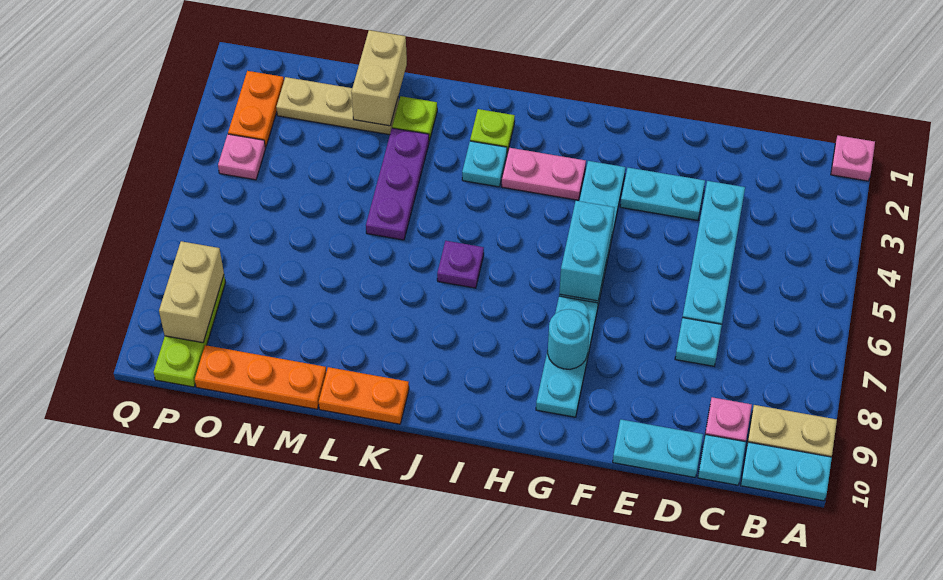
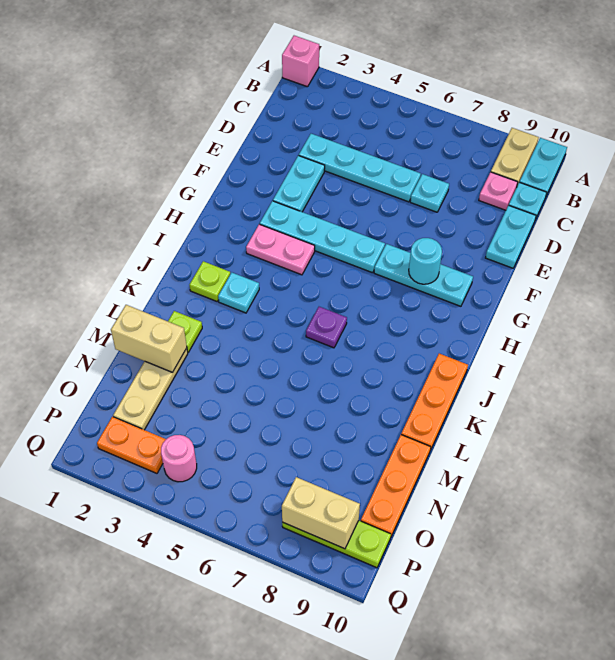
pink plate A1 level 1 -> pink brick A1 level 1
cyan brick G5:G6 level 2 -> none
pink plate H3:I3 level 1 -> pink plate H3:H4 level 1
orange plate K10:L10 level 1 -> orange plate J10:L10 level 1
purple plate L3:L5 level 1 -> none
pink plate P4 level 1 -> pink round brick P4 level 1

